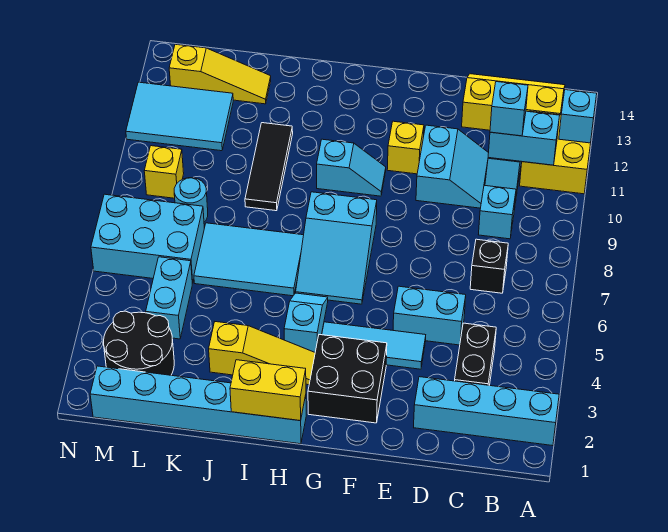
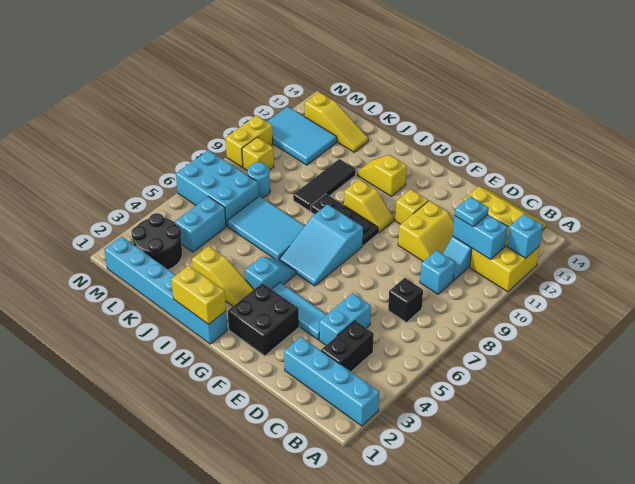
cyan brick C11 level 3 -> cyan plate C11 level 3
cyan brick D5:E5 level 1 -> cyan brick D4:D5 level 1
cyan slope D10:E11 level 1 top E -> yellow slope D10:E11 level 1 top E
none -> black plate G9:I9 level 1
cyan slope G10:H10 level 1 top H -> yellow slope G10:H10 level 1 top H
none -> yellow slope H12:I12 level 1 top H
none -> yellow brick N9:N10 level 1

